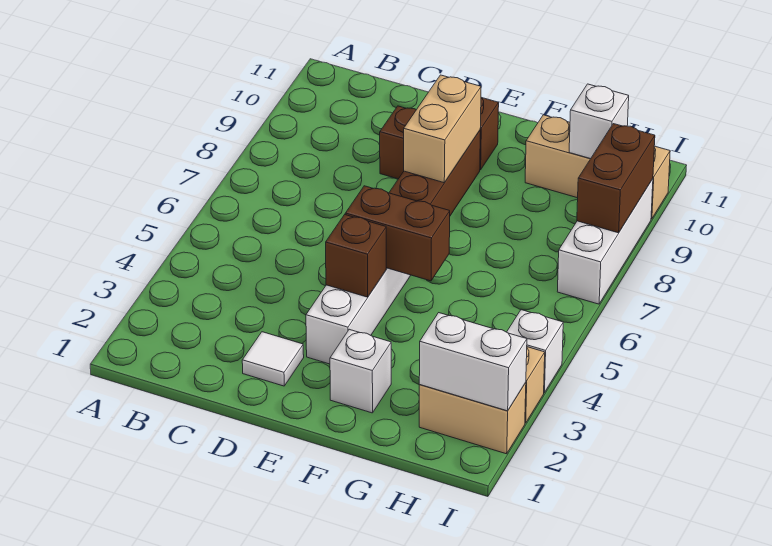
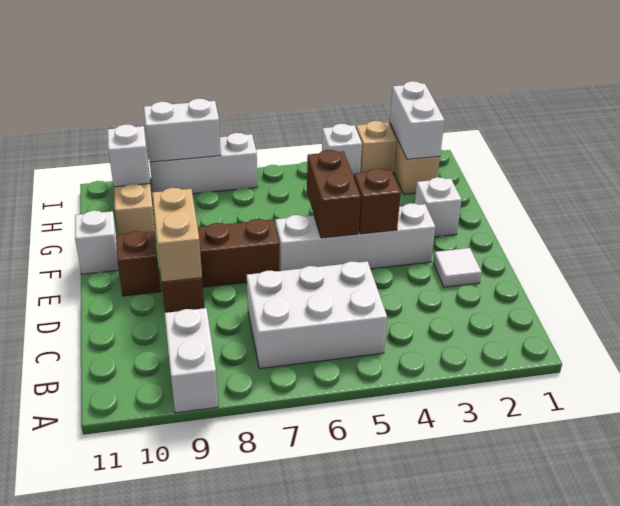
none -> white brick A9:B9 level 1
none -> white brick B5:C7 level 1
tan brick E8:E9 level 2 -> tan brick D9:E9 level 2
none -> white brick F11 level 1
brown brick I8:I9 level 2 -> white brick I8:I9 level 2

